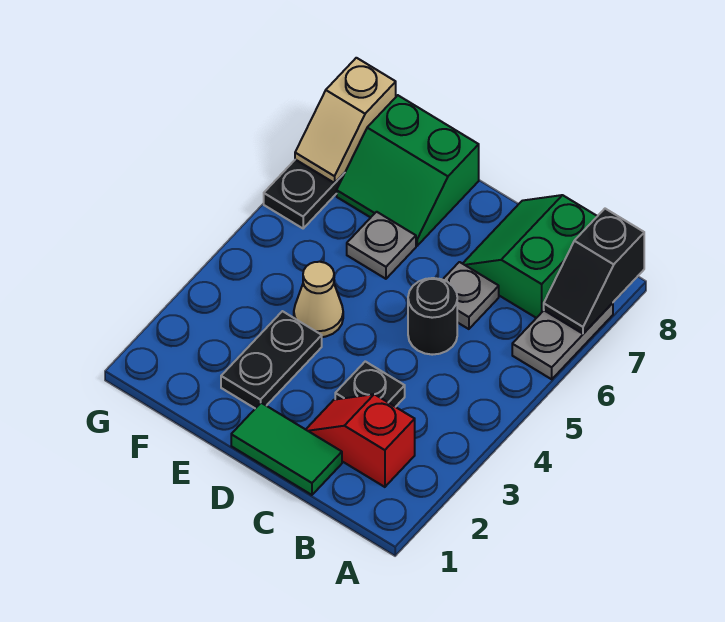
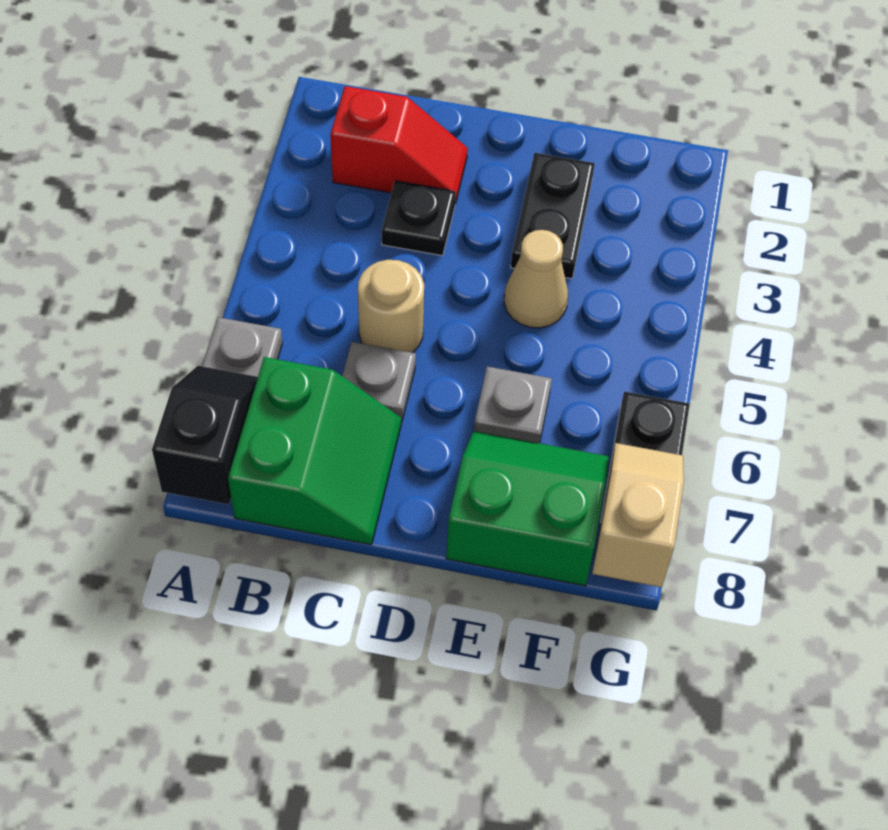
green tile C1:D1 level 1 -> none
black round brick C5 level 1 -> tan round brick C5 level 1

